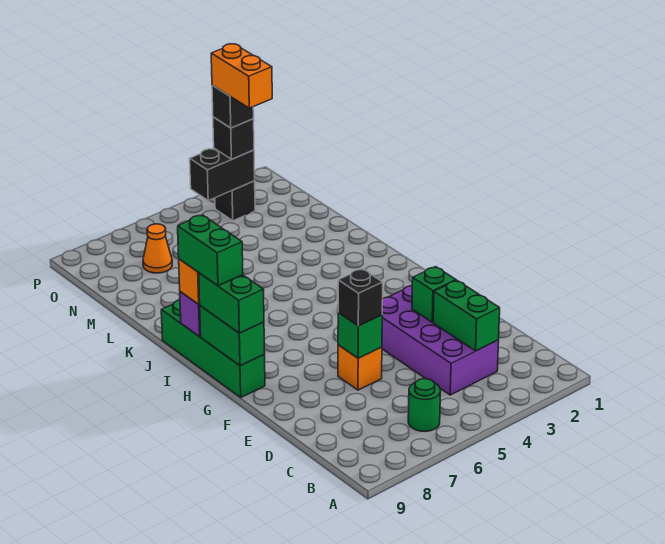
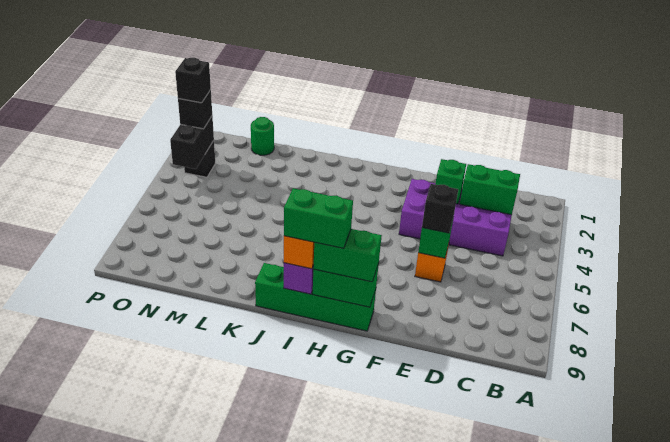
green round brick B6 level 1 -> green round brick M1 level 1
orange brick N3:O3 level 5 -> none
orange cone N7 level 1 -> none

